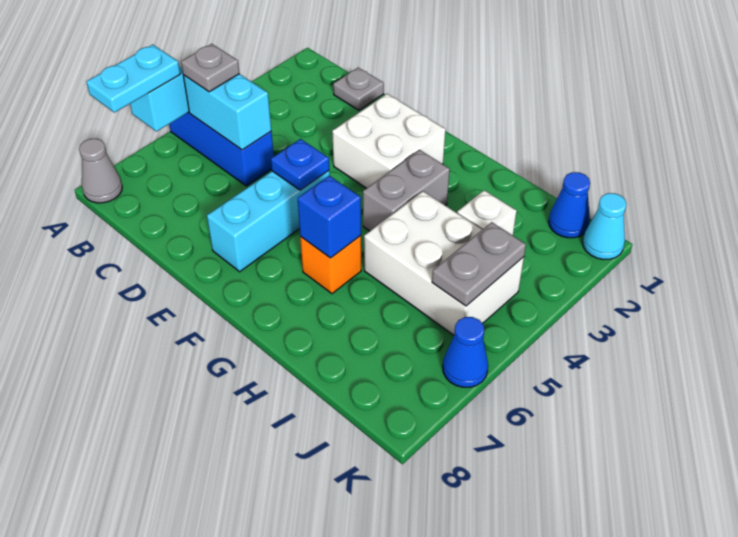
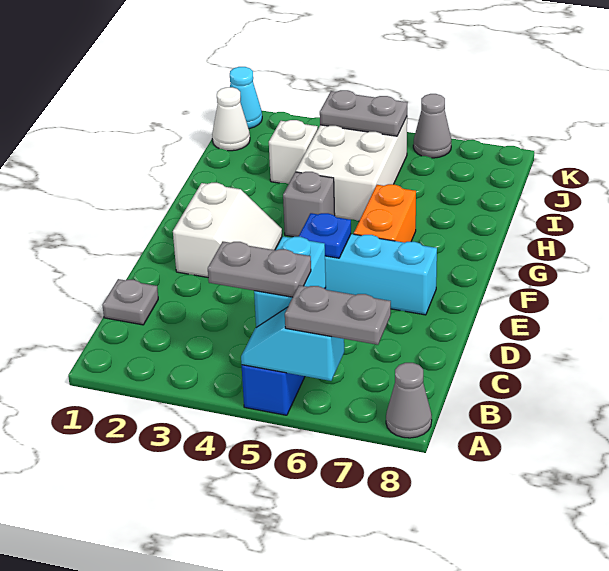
cyan plate A6:A7 level 3 -> grey plate A6:A7 level 3
grey plate B5 level 3 -> grey plate B4:B5 level 3
white brick E2:F3 level 1 -> white slope E2:F3 level 1 top 2
grey brick G3:G4 level 1 -> grey brick G4 level 1
orange brick G6 level 1 -> orange brick F6:G6 level 1
blue brick G6 level 2 -> none
blue cone J1 level 1 -> white cone J1 level 1
blue cone K6 level 1 -> grey cone K6 level 1

